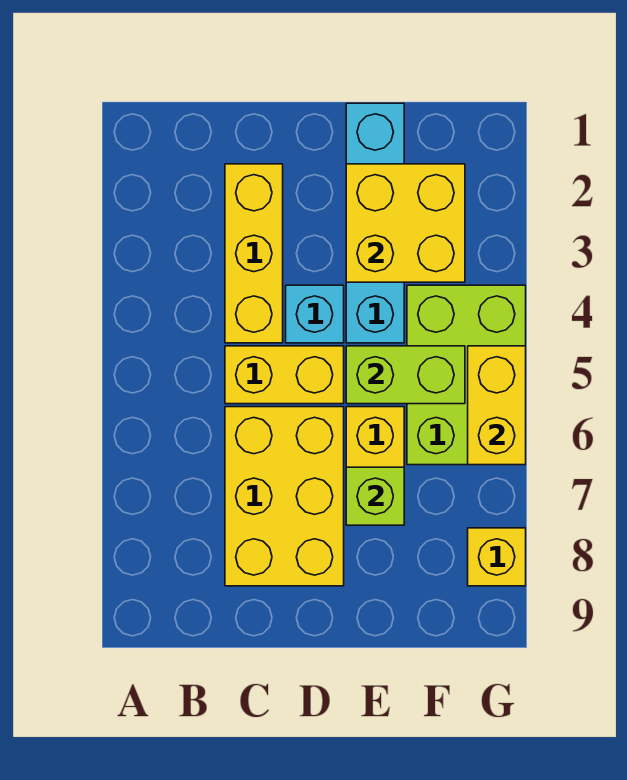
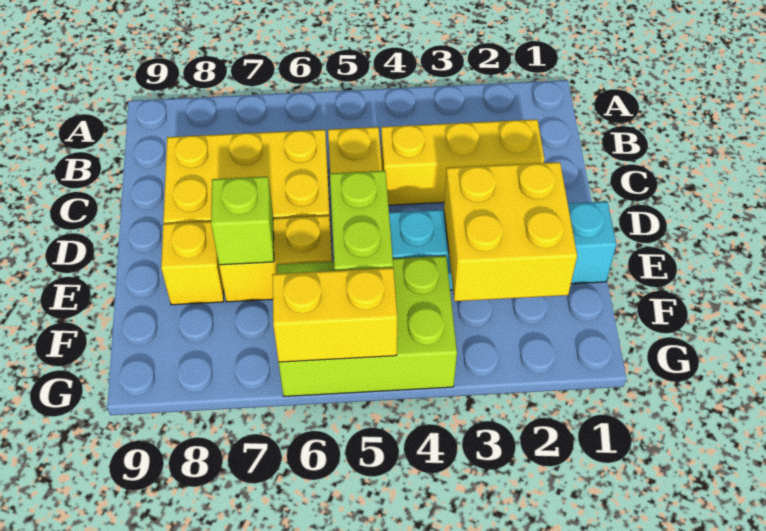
cyan brick D4 level 1 -> none
yellow brick G8 level 1 -> yellow brick E8 level 1

